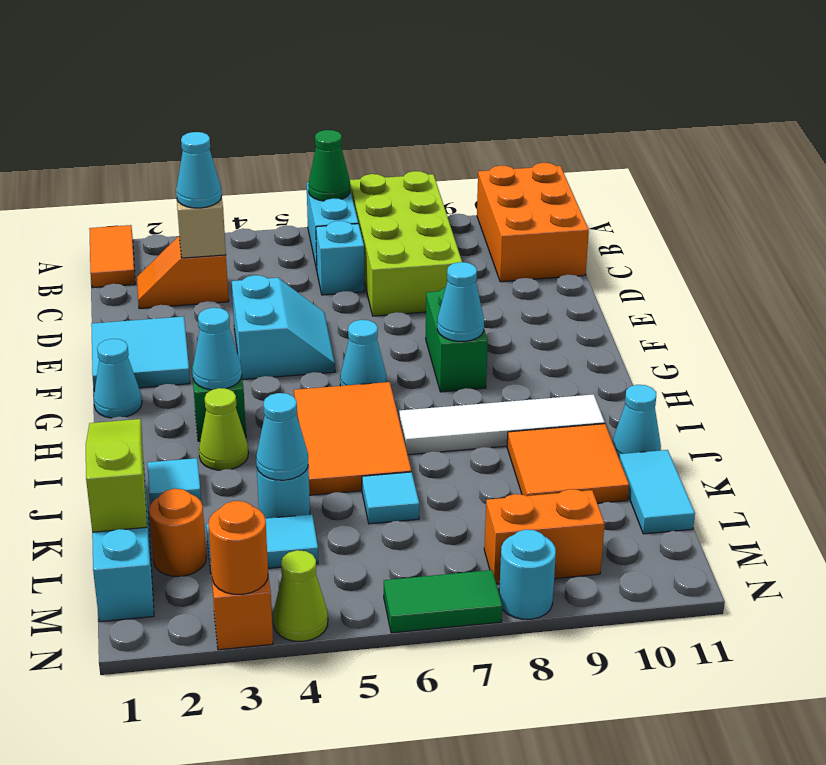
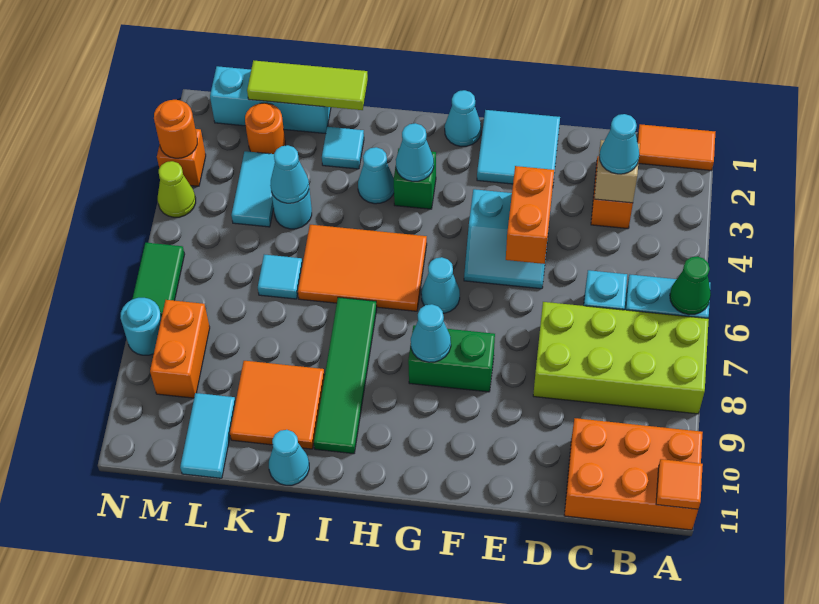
none -> orange tile A11 level 2
none -> orange brick E4:E5 level 2
lime cone I3 level 1 -> cyan cone I3 level 1
white tile I7:I10 level 1 -> green tile I7:I10 level 1
lime slope J1:L1 level 2 top L -> lime tile J1:L1 level 2
cyan tile K11:L11 level 1 -> cyan tile L10:L11 level 1

